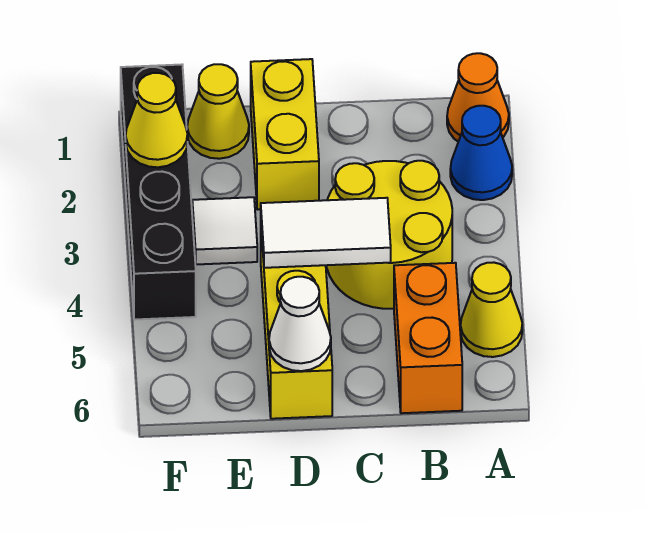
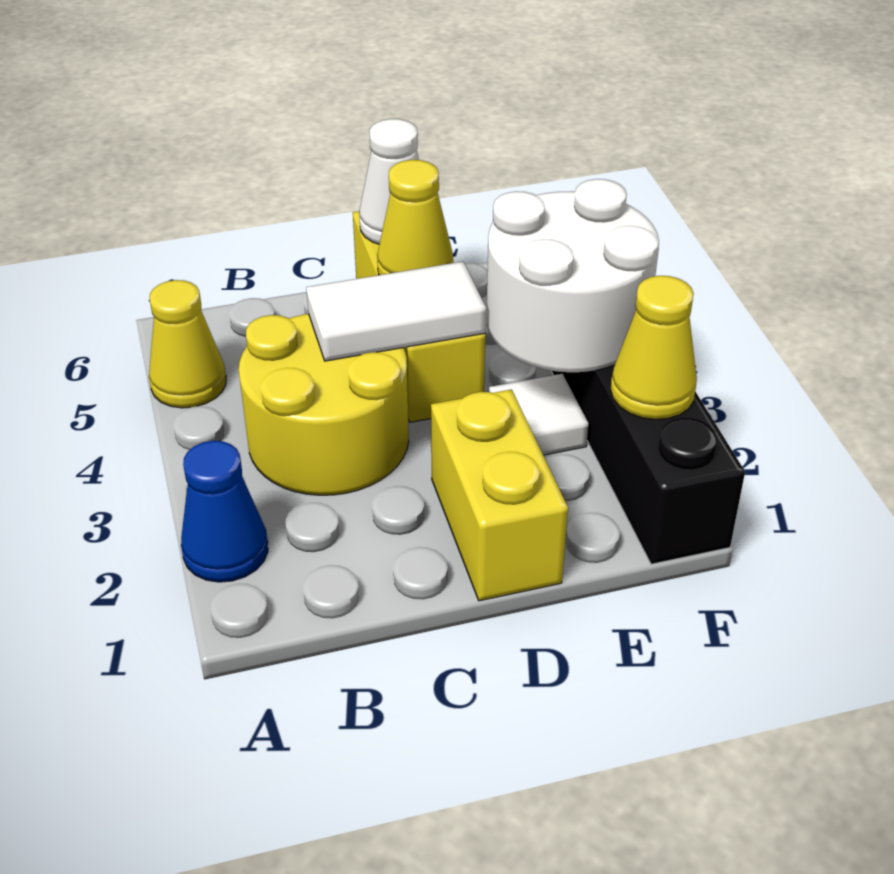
orange cone A1 level 1 -> none
orange brick B5:B6 level 1 -> none
yellow cone E1 level 1 -> yellow cone D5 level 2
none -> white round brick E3:F4 level 2

